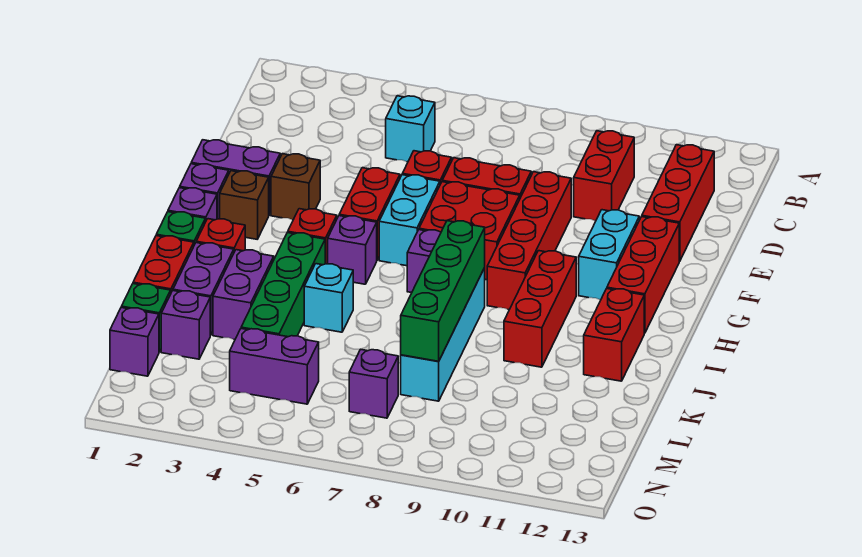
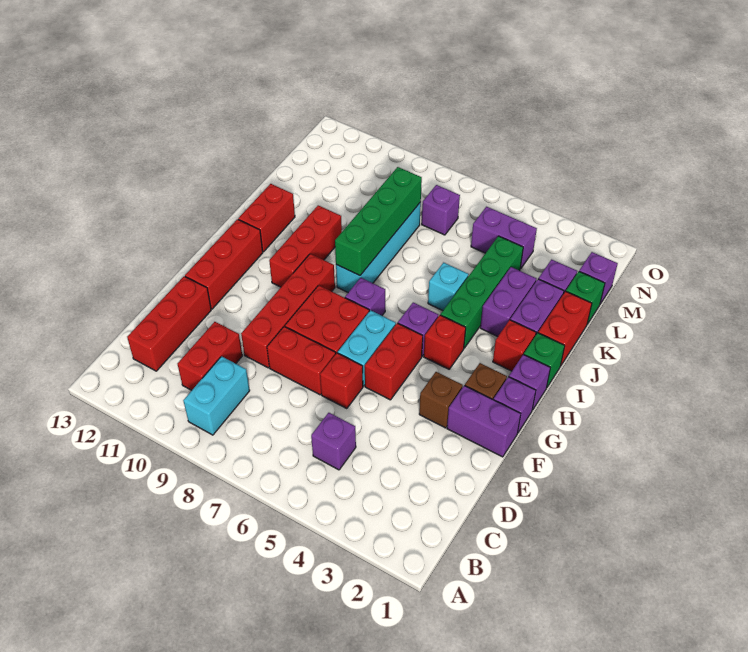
cyan brick C5 level 1 -> purple brick C5 level 1
cyan brick F11:G11 level 1 -> cyan brick B9:C9 level 1

